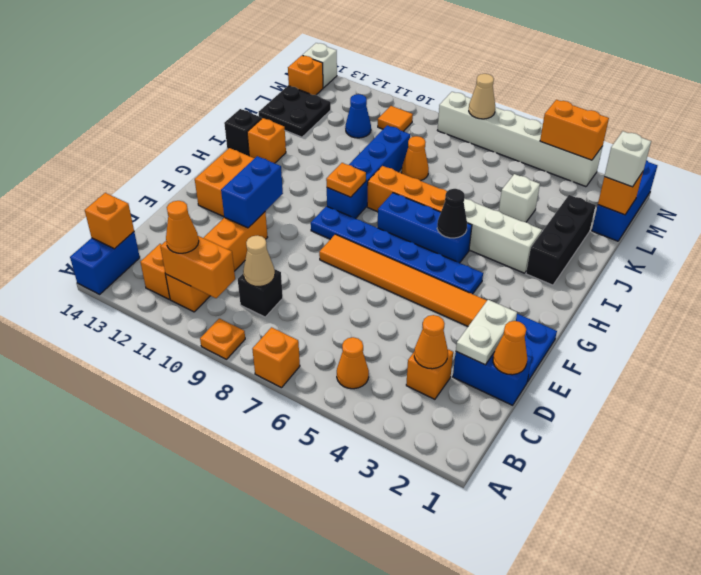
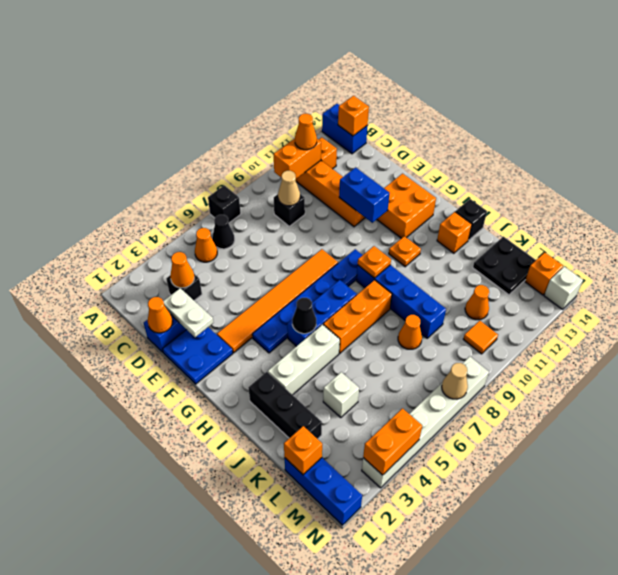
orange brick A7 level 1 -> black brick A7 level 1
orange plate A9 level 1 -> orange plate H11 level 1
none -> black cone B6 level 1
orange brick C3 level 1 -> black brick C3 level 1
white brick L1 level 3 -> none
blue cone L11 level 1 -> orange cone L11 level 1

